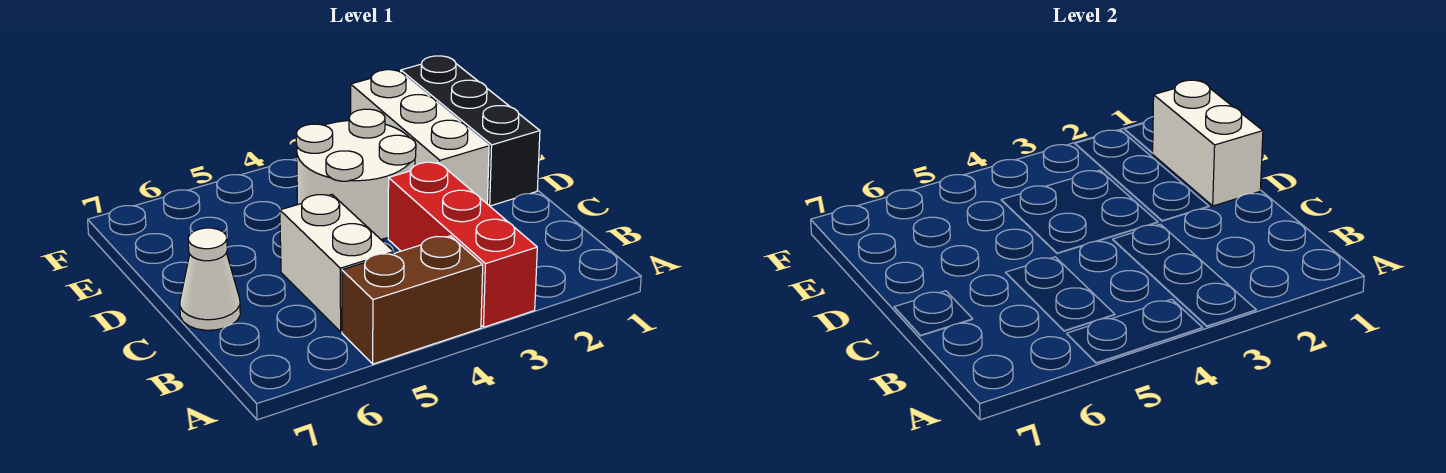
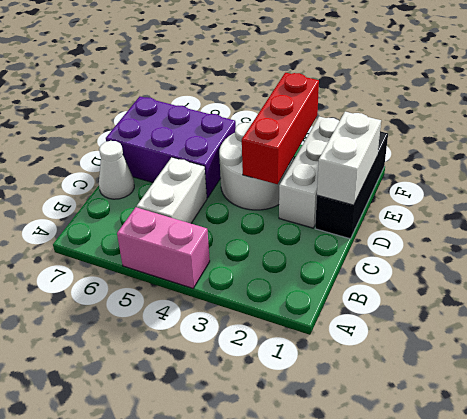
red brick A3:C3 level 1 -> red brick D3:F3 level 2
brown brick A4:A5 level 1 -> pink brick A4:A5 level 1
none -> purple brick D5:E7 level 1

